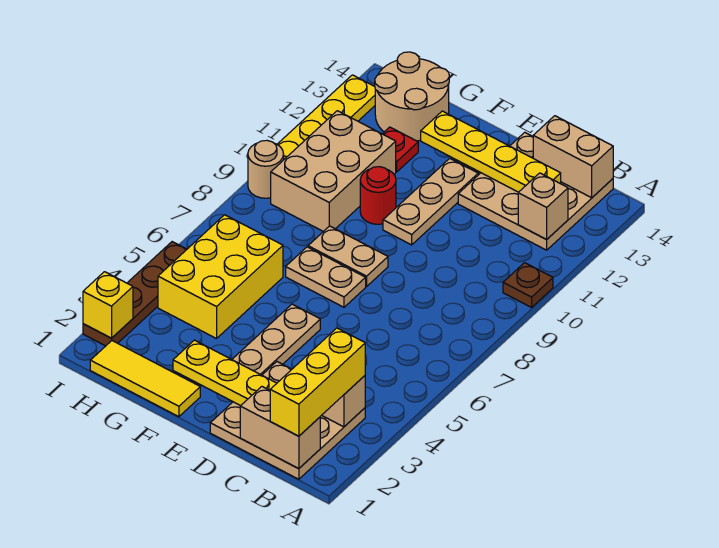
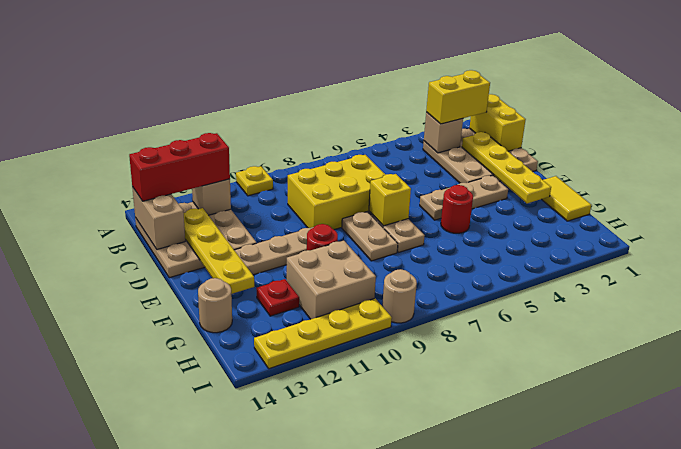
brown plate A10 level 1 -> yellow plate A10 level 1
tan brick B1:C1 level 2 -> yellow brick B1:C1 level 2
yellow brick B1:B3 level 3 -> yellow brick B2:B3 level 3
none -> red brick B12:B14 level 3
yellow tile F1:H1 level 1 -> yellow tile F1:G1 level 1
none -> red round brick F5 level 1
yellow brick G4:H6 level 1 -> yellow brick C7:D9 level 1
tan brick G9:H11 level 1 -> tan brick G10:H11 level 1
tan round brick G13:H14 level 1 -> tan round brick G14 level 1
brown plate I2:I5 level 1 -> none
yellow brick I2 level 2 -> yellow brick E7 level 2

